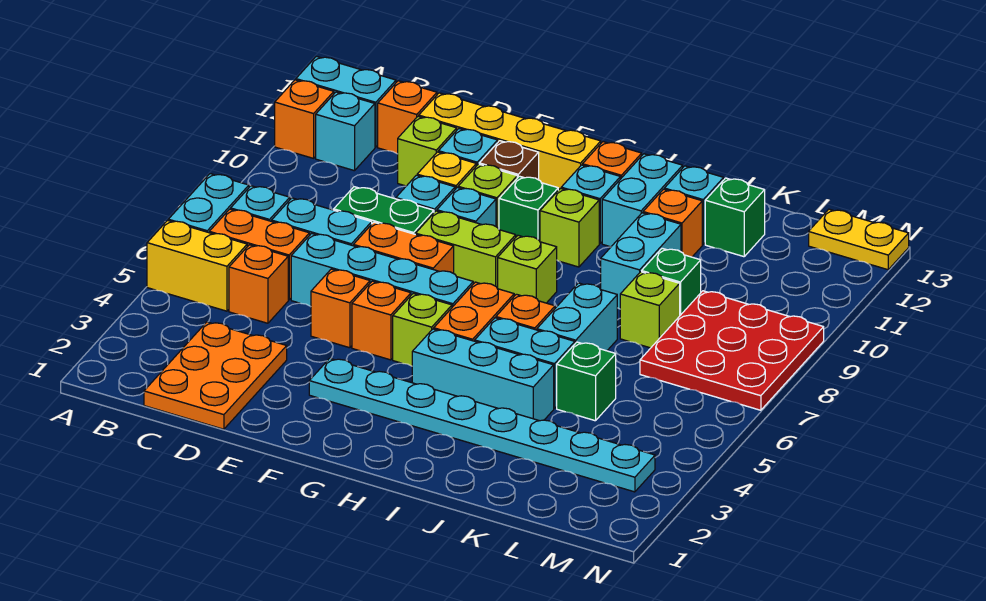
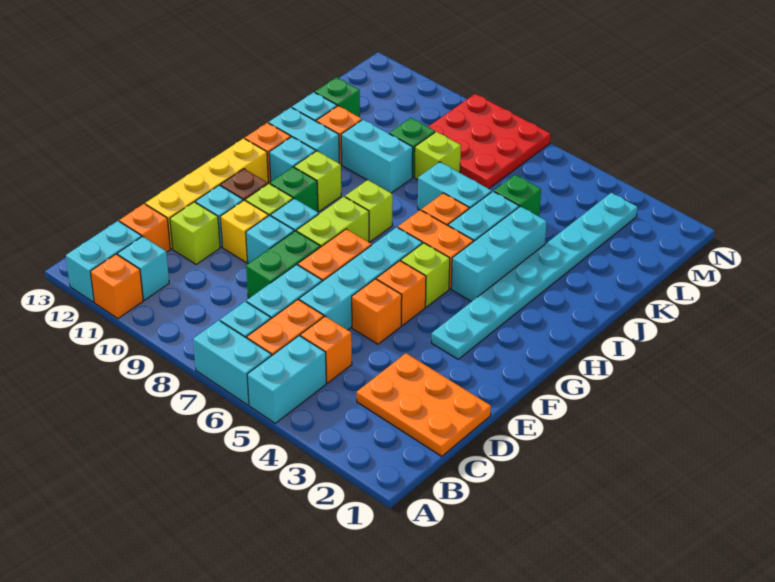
yellow brick A5:B5 level 1 -> cyan brick A5:B5 level 1
yellow plate M13:N13 level 1 -> none

